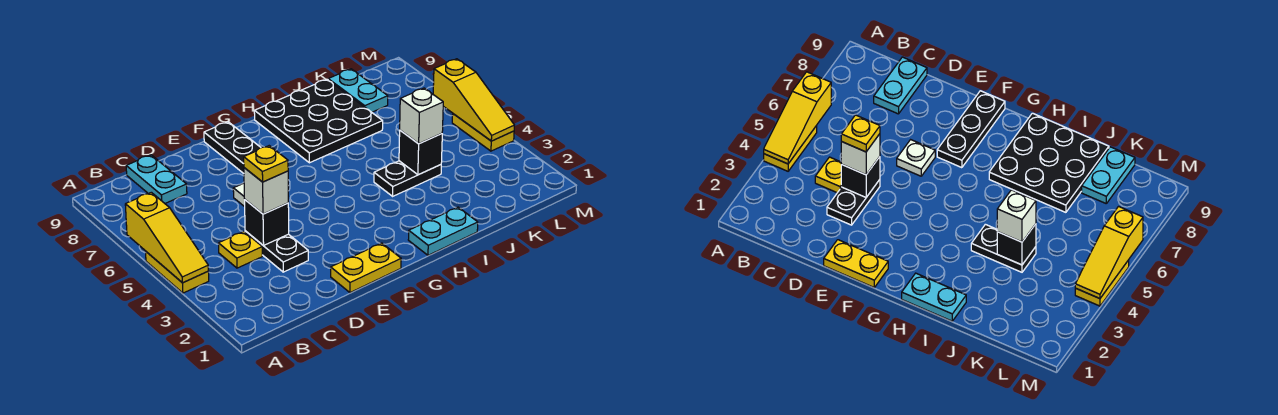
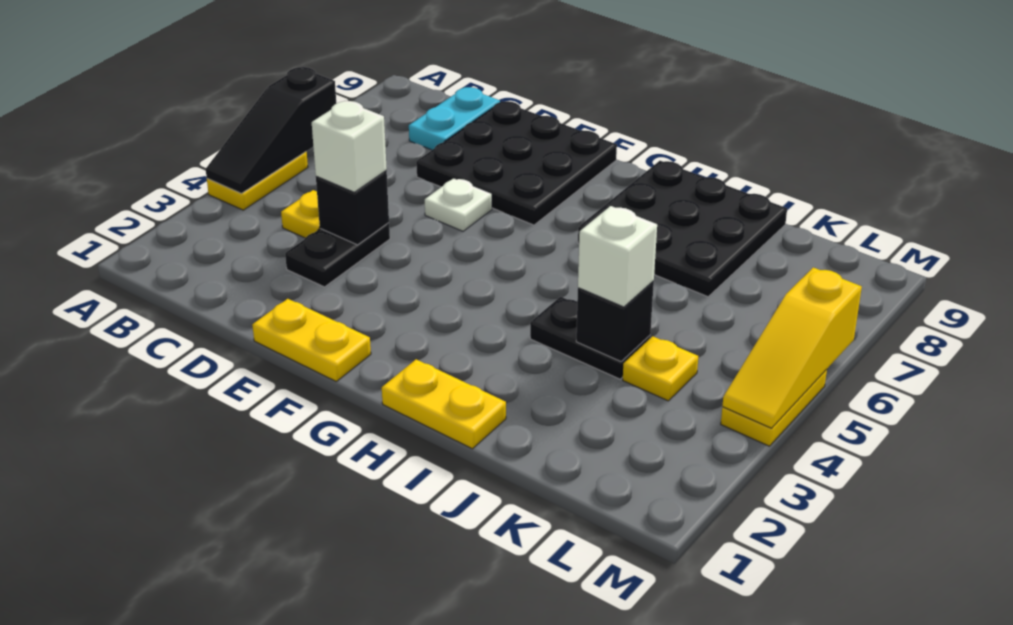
yellow slope A4:A6 level 2 top 6 -> black slope A4:A6 level 2 top 6
yellow plate D4 level 4 -> yellow plate K4 level 1
black plate F7:F9 level 1 -> black plate D7:F9 level 1
cyan plate H1:I1 level 1 -> yellow plate H1:I1 level 1
cyan plate K8:K9 level 1 -> none

